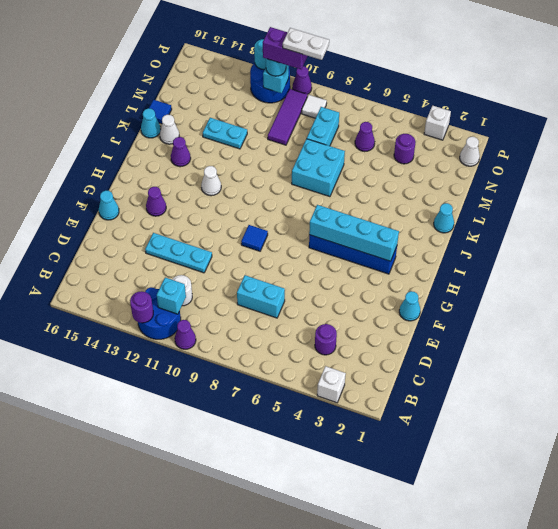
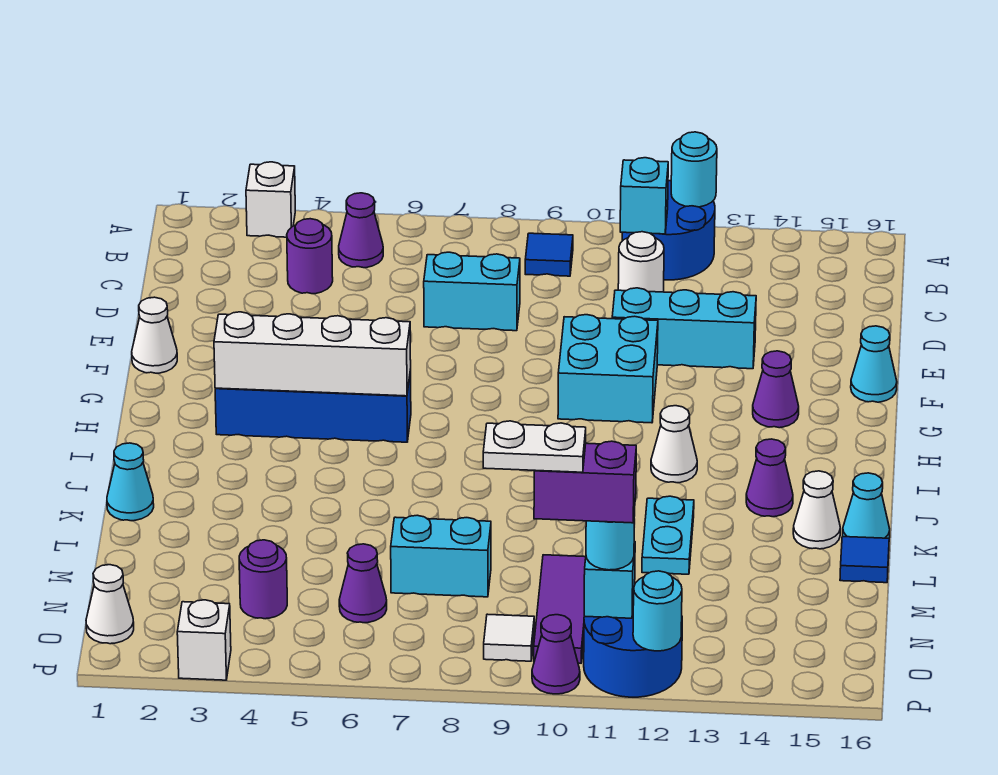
purple cone A10 level 1 -> purple cone B5 level 1
purple round brick A12 level 2 -> cyan round brick A12 level 2
cyan plate E11:E13 level 1 -> cyan brick E11:E13 level 1
cyan cone F1 level 1 -> white cone F1 level 1
blue tile G9 level 1 -> blue tile B9 level 1
cyan brick H3:H6 level 2 -> white brick H3:H6 level 2
cyan brick K7:L8 level 1 -> cyan brick F10:G11 level 1
cyan plate L12:L13 level 1 -> cyan plate K12:L12 level 1
cyan brick M8:N8 level 1 -> cyan brick M7:M8 level 1

